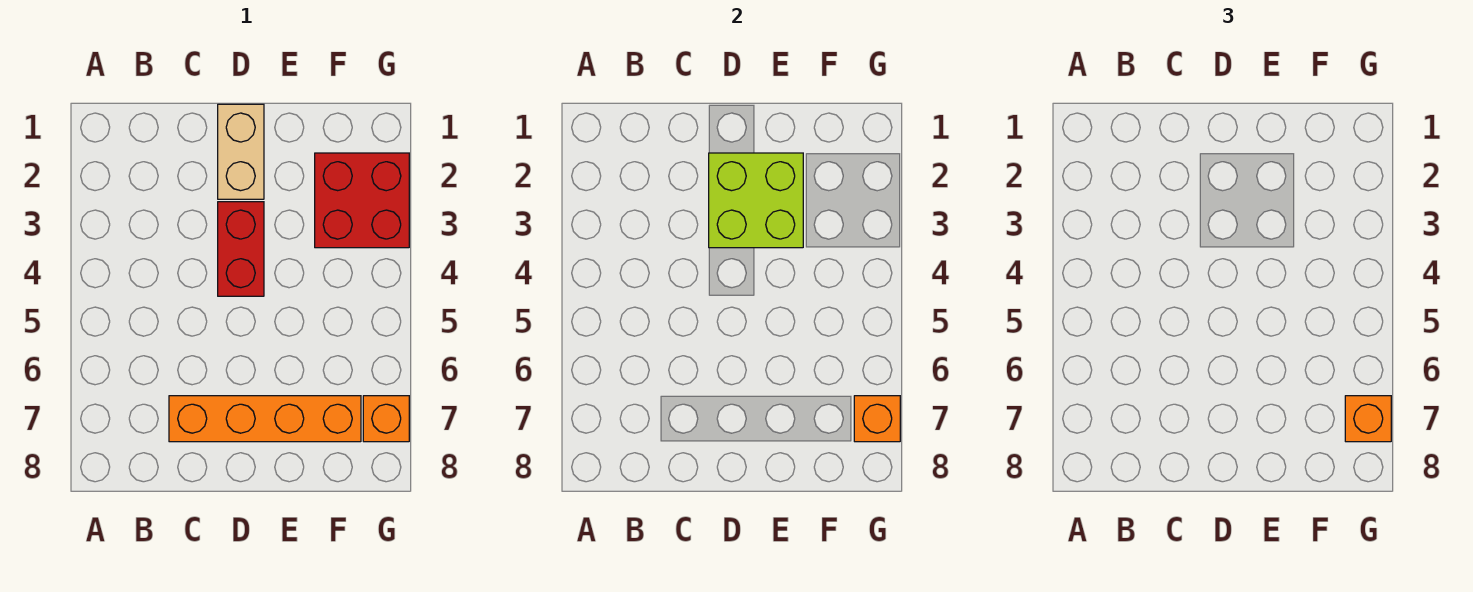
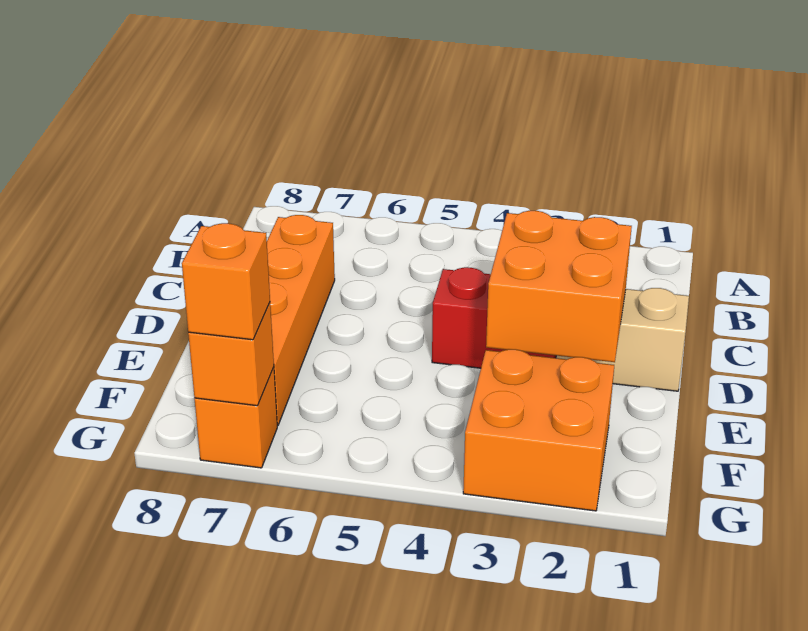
lime brick D2:E3 level 2 -> orange brick D2:E3 level 2
red brick F2:G3 level 1 -> orange brick F2:G3 level 1

